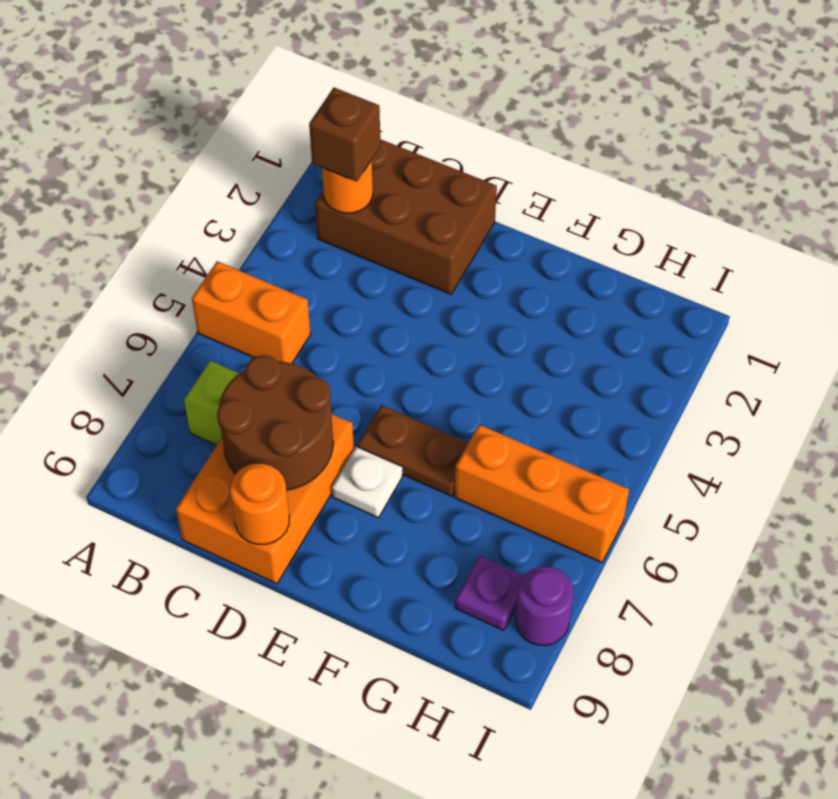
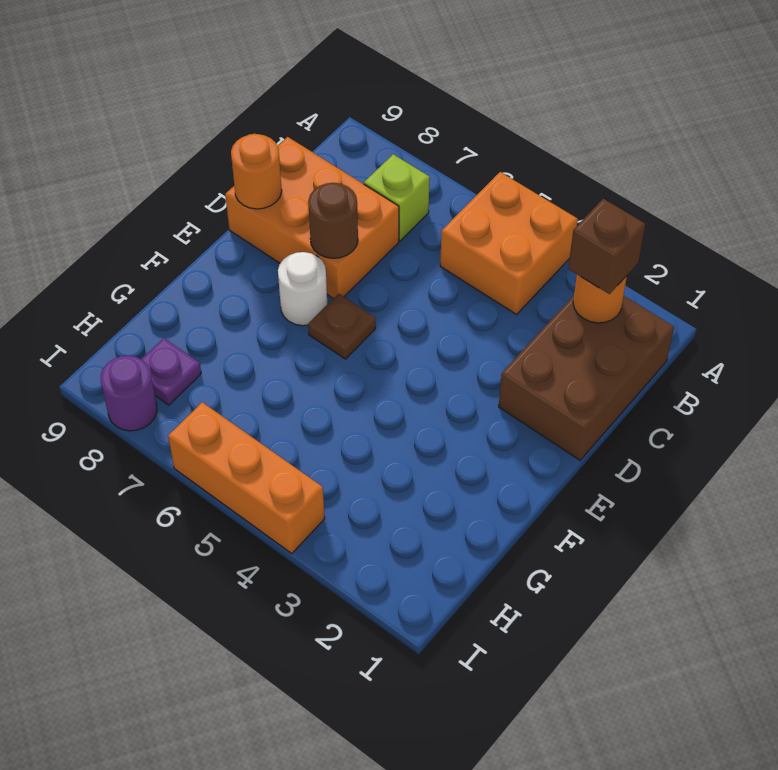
orange brick A5:B5 level 1 -> orange brick A4:B5 level 1
brown round brick C7:D8 level 2 -> brown round brick D7 level 2
brown plate E6:F6 level 1 -> brown plate E6 level 1
white plate E7 level 1 -> white round brick E7 level 1
orange brick G6:I6 level 1 -> orange brick I4:I6 level 1

